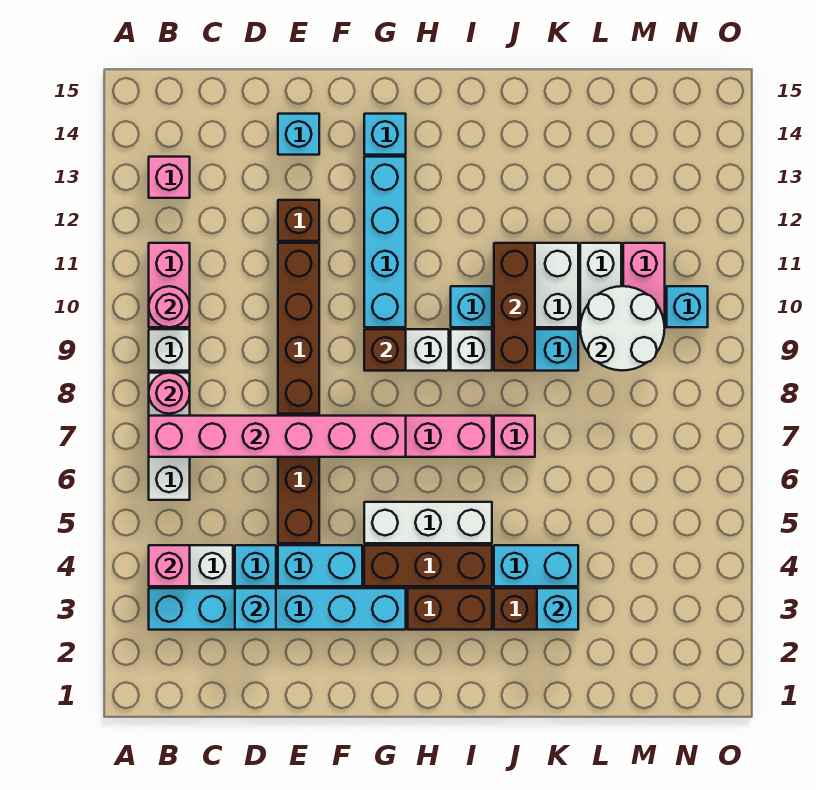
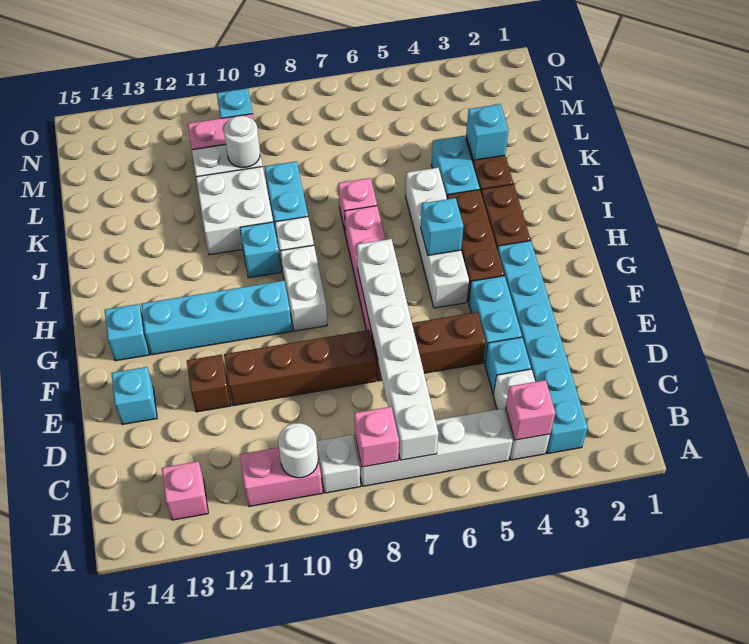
white brick B6:B8 level 1 -> white brick B5:B8 level 1
pink brick B7:G7 level 2 -> white brick B7:G7 level 2
pink round brick B8 level 2 -> pink brick B8 level 2
pink round brick B10 level 2 -> white round brick B10 level 2
cyan brick D3 level 2 -> cyan brick H5 level 2
white brick G5:I5 level 1 -> white brick G5:J5 level 1
brown brick G9 level 2 -> none
brown brick J9:J11 level 2 -> none
white round brick L9:M10 level 2 -> white round brick L10 level 2

